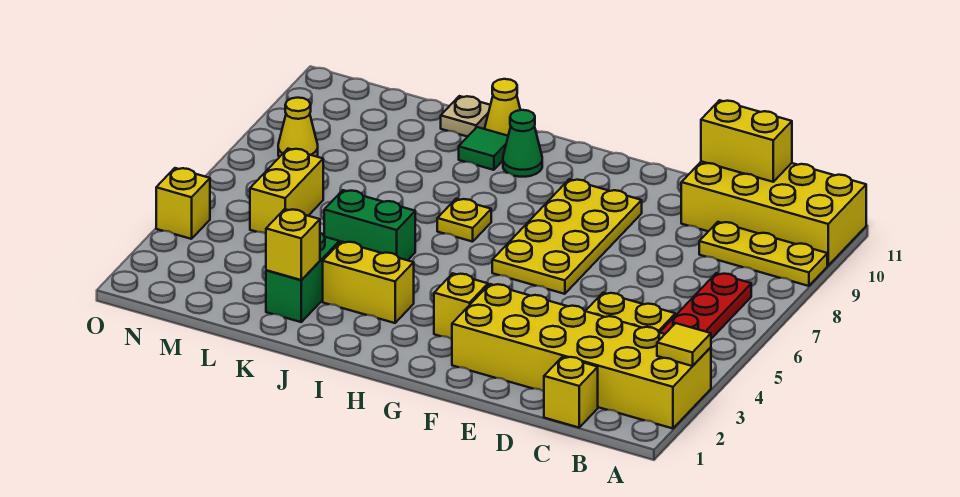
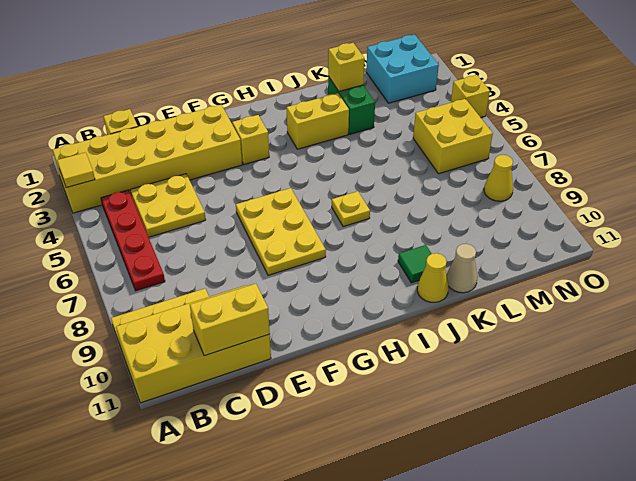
yellow plate F6:G9 level 1 -> yellow plate F6:G8 level 1
green cone I10 level 1 -> none
green brick J5:K5 level 1 -> none
tan plate K11 level 1 -> tan cone K11 level 1
none -> cyan brick M1:N2 level 1
yellow brick M5:M6 level 1 -> yellow brick M5:N6 level 1

